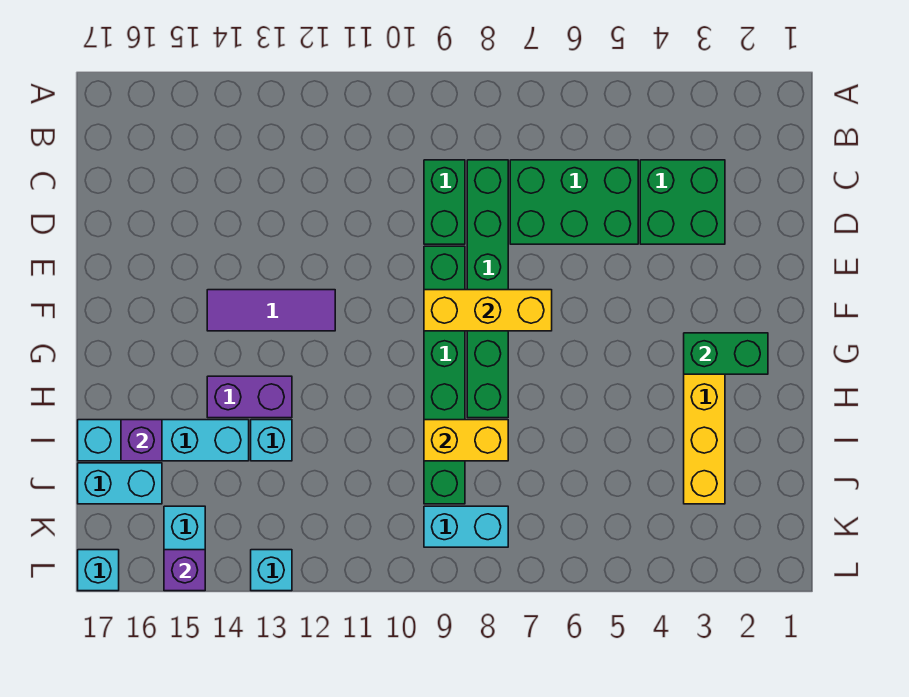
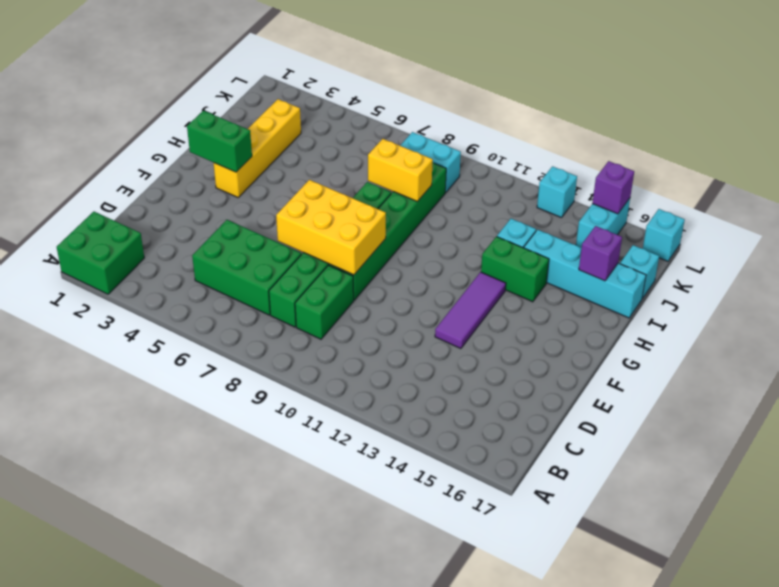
green brick C3:D4 level 1 -> green brick A1:B2 level 1
yellow brick F7:F9 level 2 -> yellow brick E7:F9 level 2
purple tile F12:F14 level 1 -> purple tile E13:G13 level 1
purple brick H13:H14 level 1 -> green brick H13:H14 level 1
cyan brick J16:J17 level 1 -> cyan brick J17 level 1

